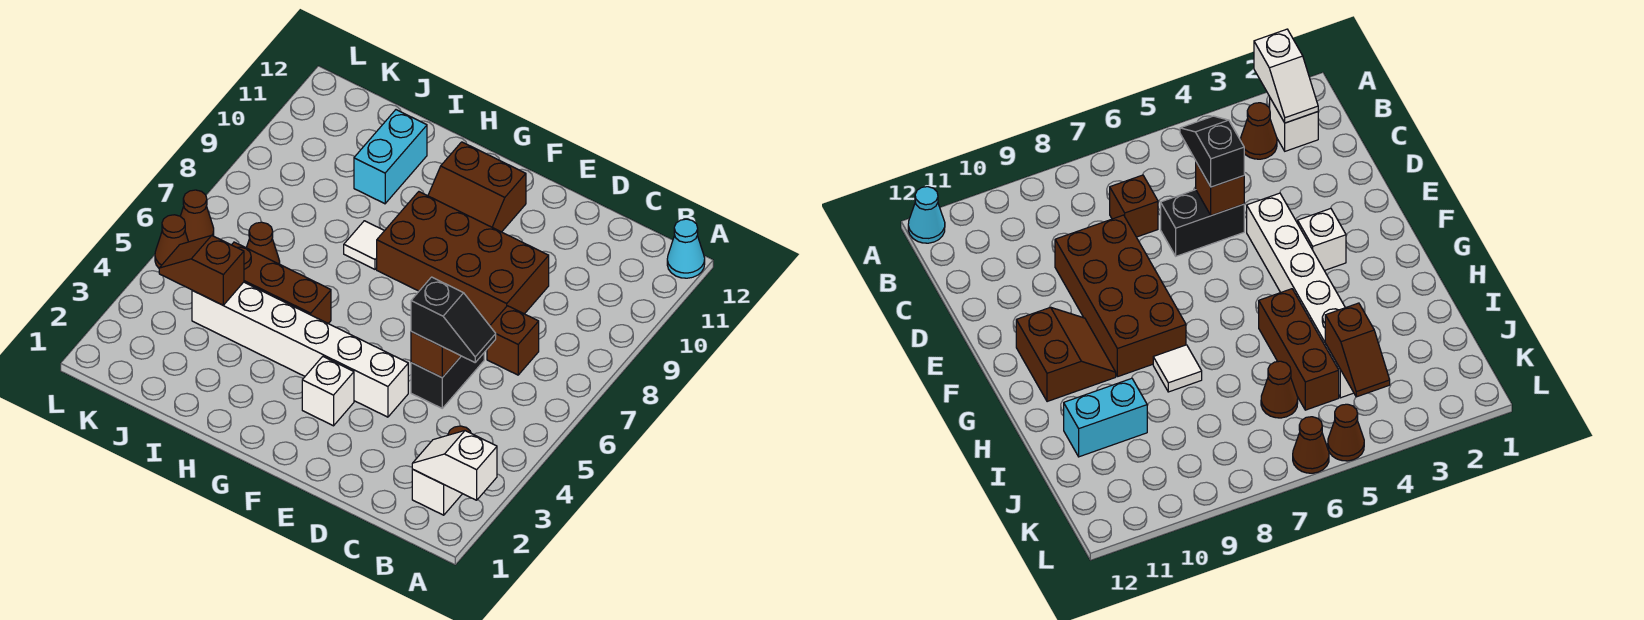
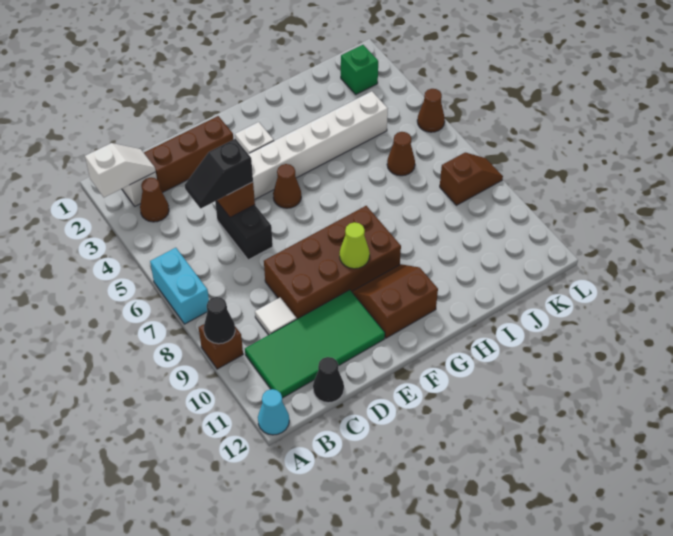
none -> black cone A9 level 2
none -> green tile B10:E11 level 1
brown brick C7 level 1 -> brown brick A9 level 1
none -> black cone C12 level 1
none -> lime cone F9 level 2
brown brick H5:J5 level 1 -> brown brick C2:E2 level 1
white tile H8 level 1 -> white tile C9 level 1
cyan brick I10:I11 level 1 -> cyan brick A6:A7 level 1
brown slope J4:K4 level 2 top J -> brown slope K8:L8 level 1 top K
none -> green brick K2 level 1
brown cone L6 level 1 -> brown cone F5 level 1

